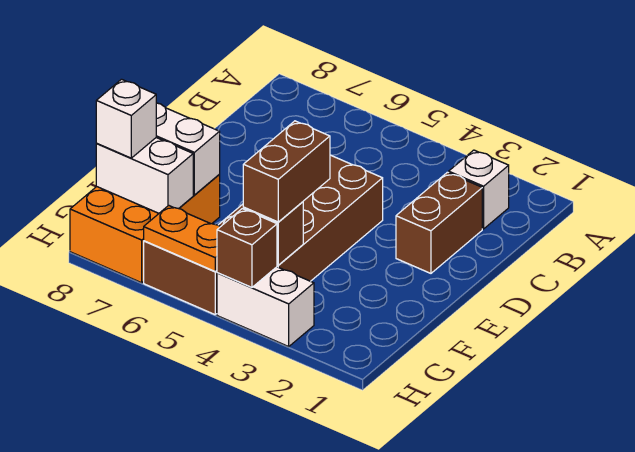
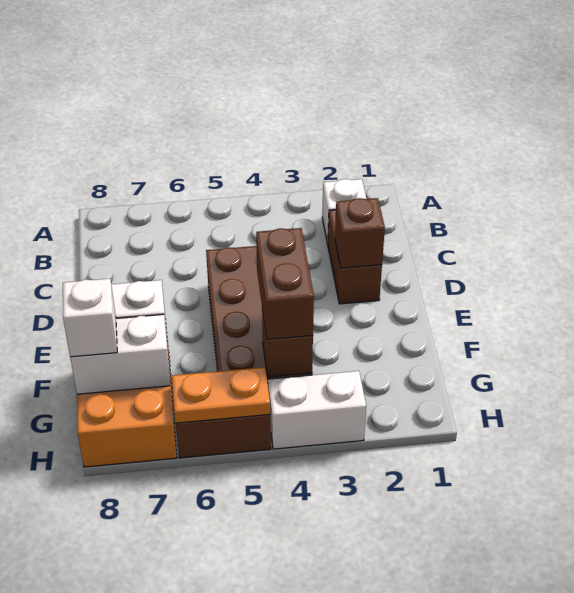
brown brick H4 level 2 -> brown brick D2 level 2

